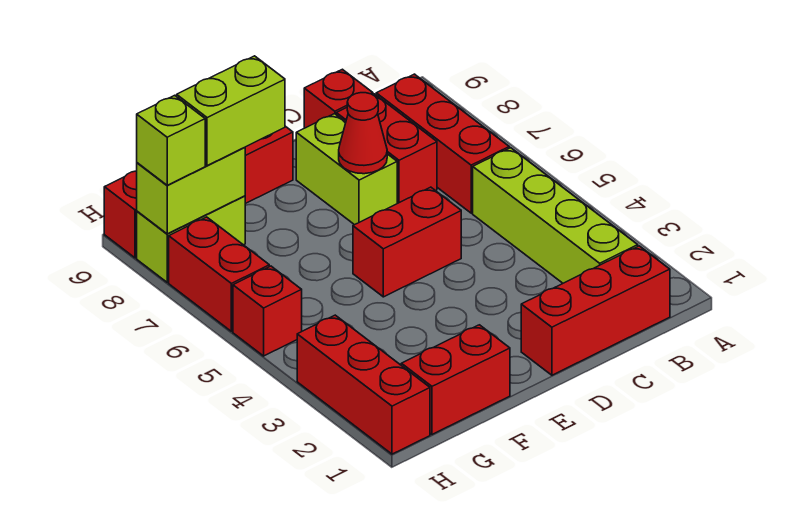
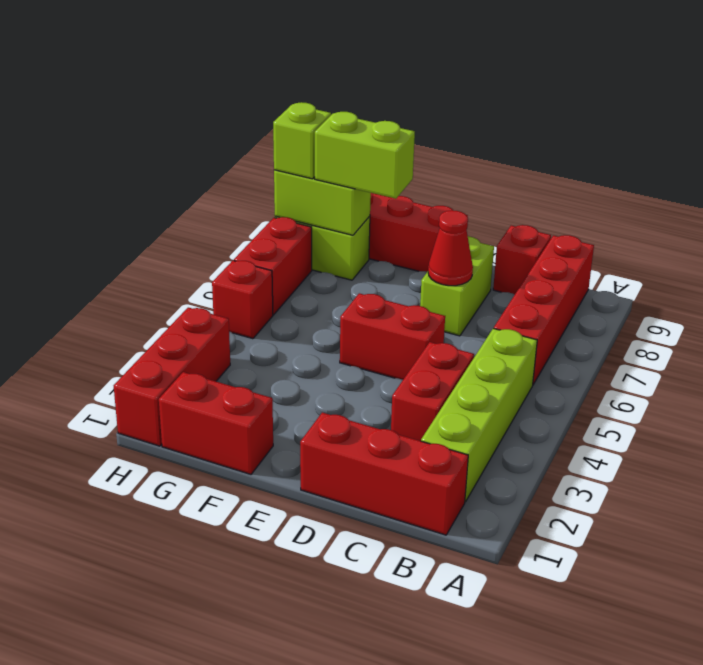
red brick B6:B8 level 1 -> red brick B6:B9 level 1
red brick C7:C8 level 1 -> red brick C3:C4 level 1

